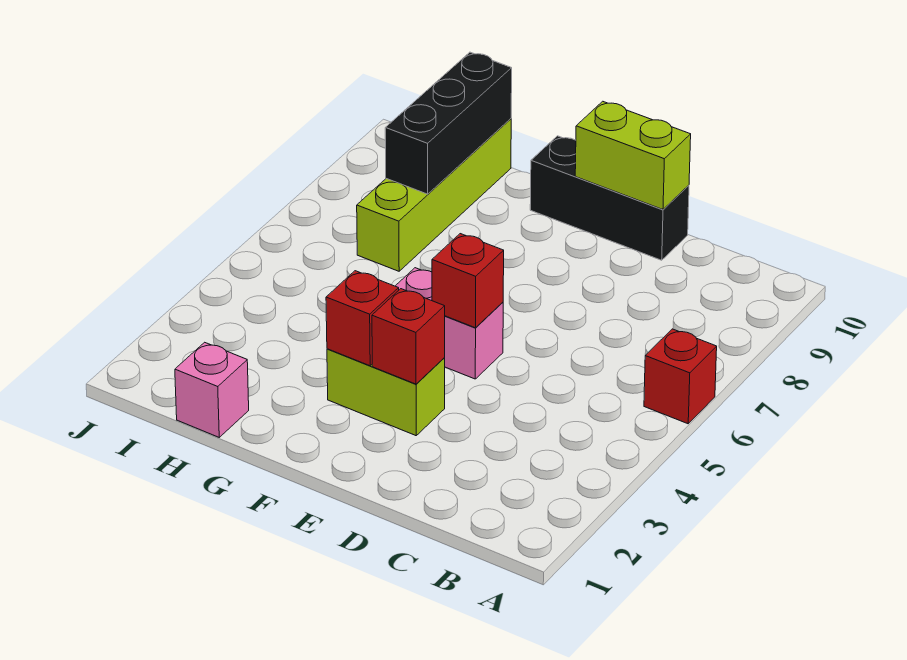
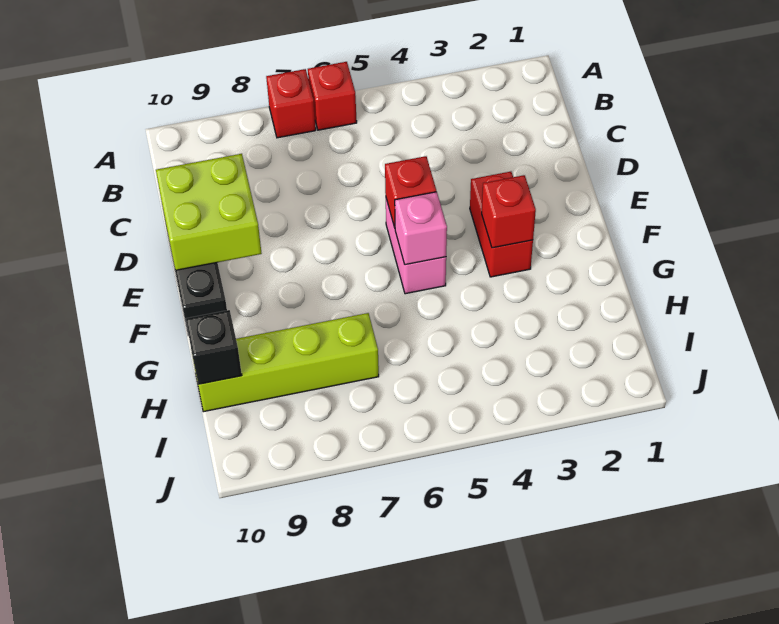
lime brick D10:E10 level 2 -> lime brick D9:E10 level 2
lime brick E3:F3 level 1 -> red brick E3:F3 level 1
red brick E3 level 2 -> red brick A7 level 1
pink brick H1 level 1 -> pink brick F5 level 2
black brick H8:H10 level 2 -> black brick H10 level 2

